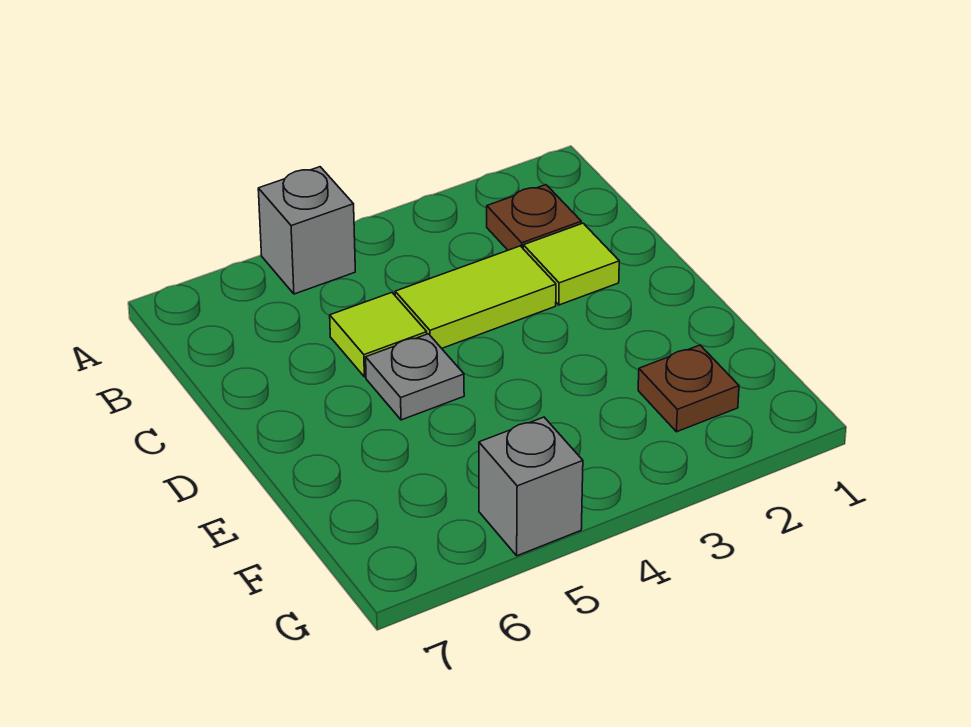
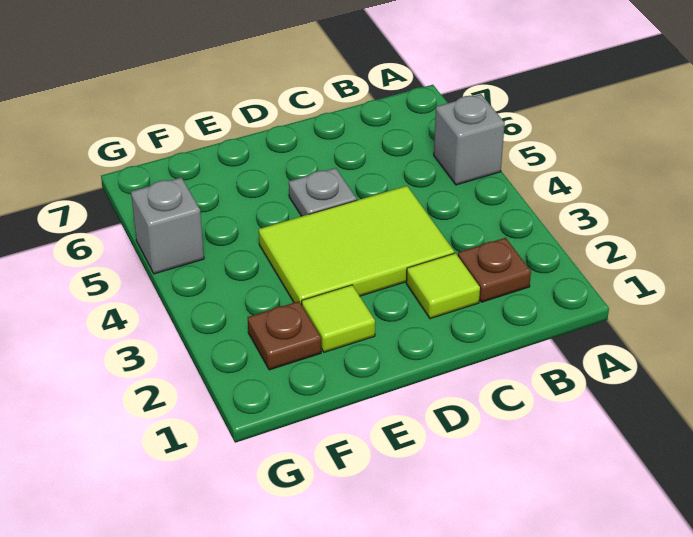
lime tile C3:C4 level 1 -> lime tile C3:E4 level 1
lime tile C5 level 1 -> lime tile E2 level 1

